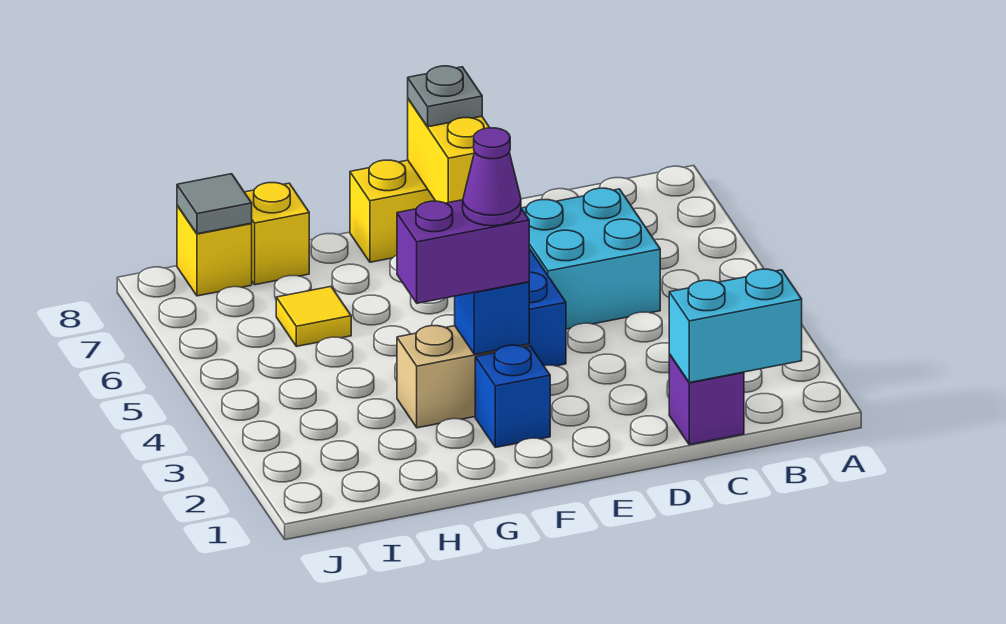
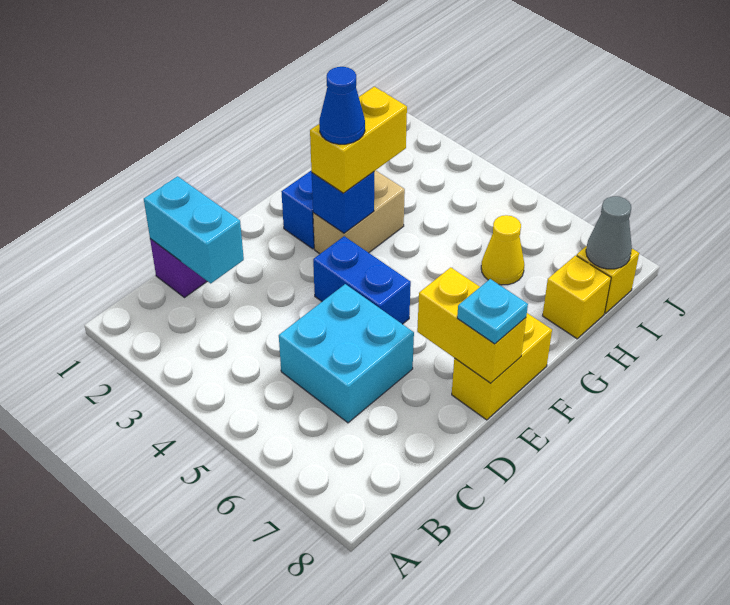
cyan brick B1:C1 level 2 -> cyan brick C1:C2 level 2
grey plate E8 level 3 -> cyan plate E8 level 3
purple brick F3:G3 level 3 -> yellow brick F3:G3 level 3
purple cone F3 level 4 -> blue cone F3 level 4
yellow tile H6 level 1 -> yellow cone H6 level 1
grey tile I8 level 2 -> grey cone I8 level 2

